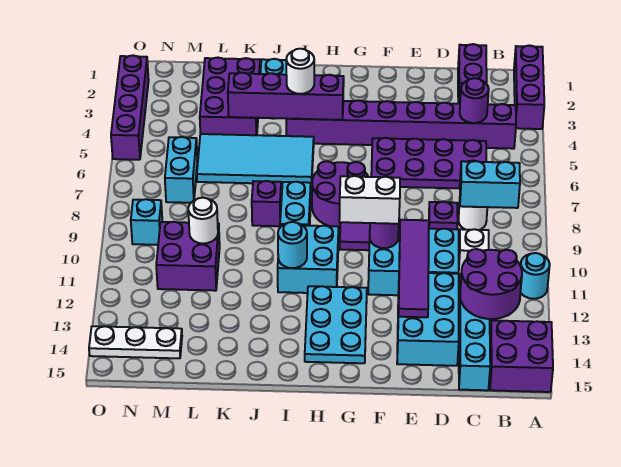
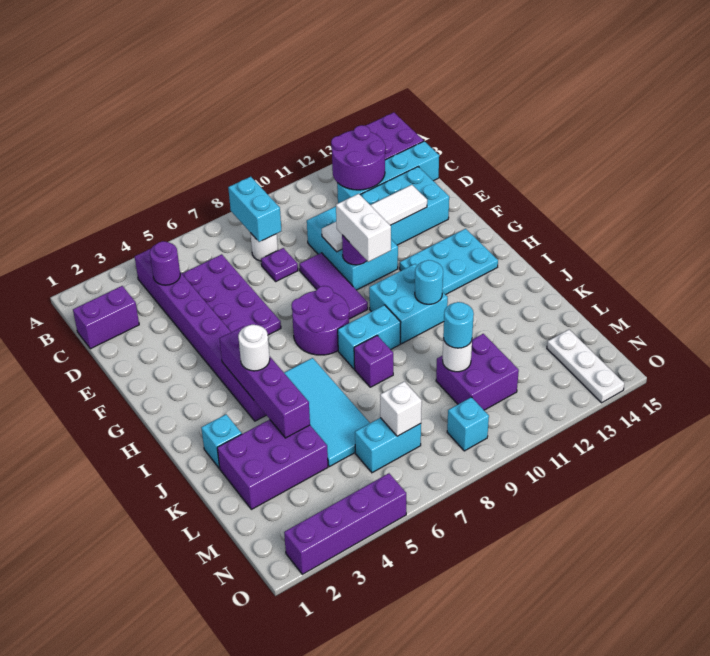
purple brick A1:A3 level 1 -> none
cyan round brick A11 level 1 -> cyan round brick L10 level 3
white brick C10 level 1 -> white brick M7 level 2
purple tile E10:E13 level 2 -> white tile E10:E13 level 2

